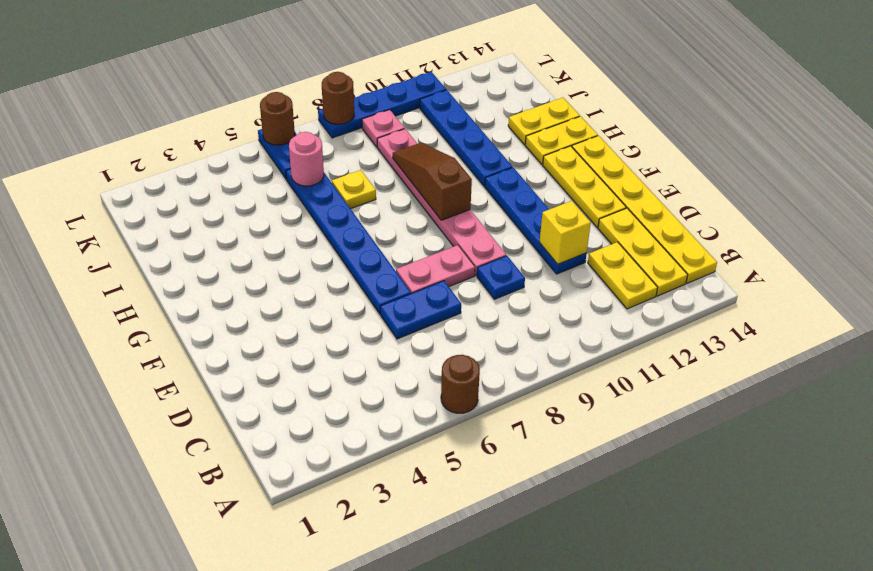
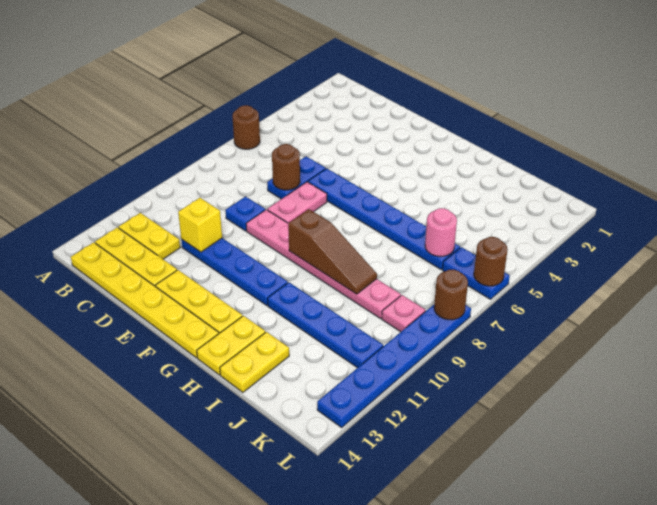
none -> brown round brick D7 level 2
yellow plate I7 level 1 -> none
blue plate L8:L11 level 1 -> blue plate L8:L13 level 1

